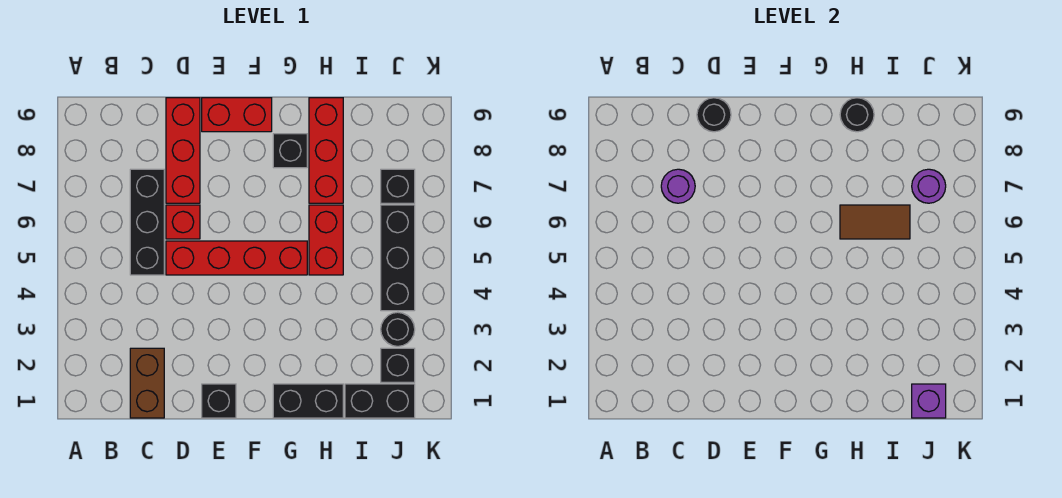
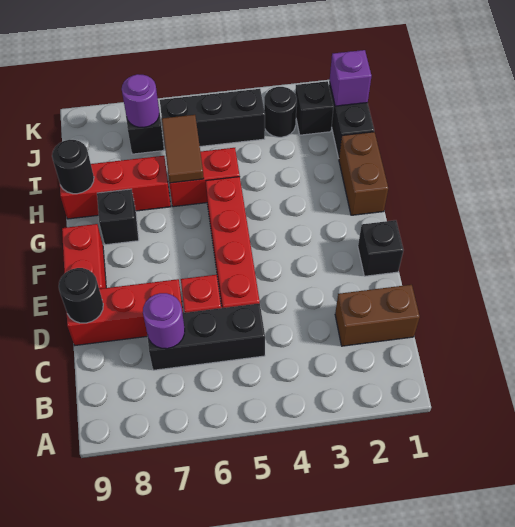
black brick G1:H1 level 1 -> brown brick G1:H1 level 1

